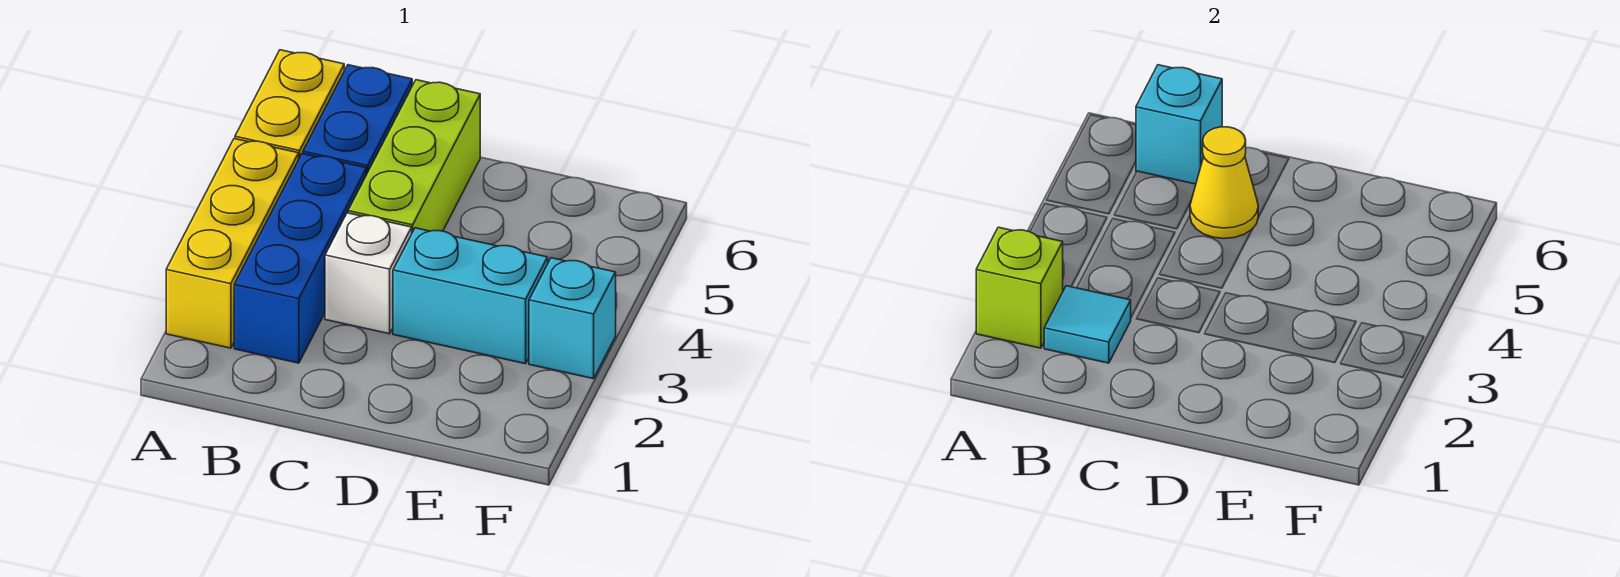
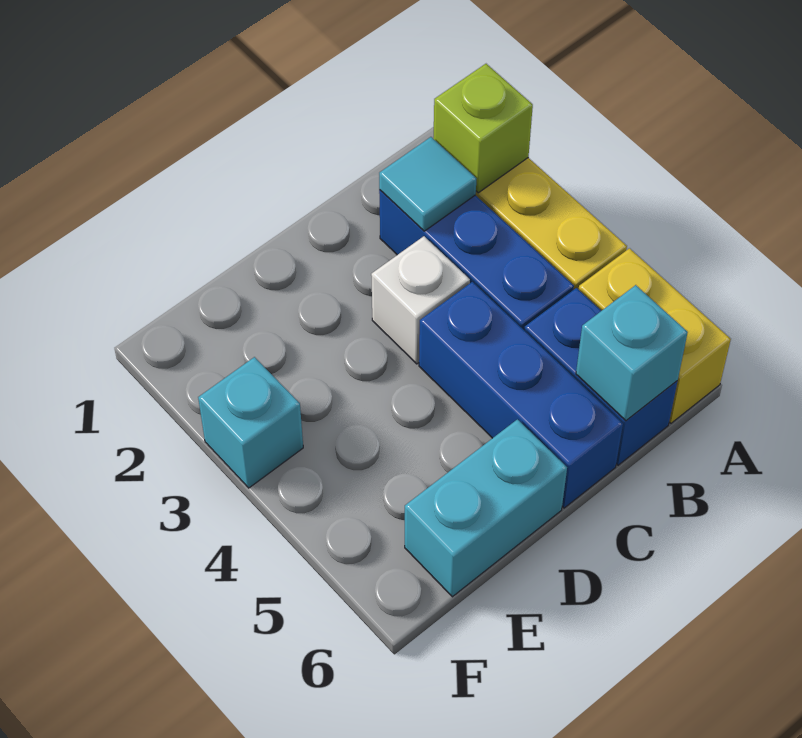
lime brick C4:C6 level 1 -> blue brick C4:C6 level 1
yellow cone C5 level 2 -> none
cyan brick D3:E3 level 1 -> cyan brick D6:E6 level 1

